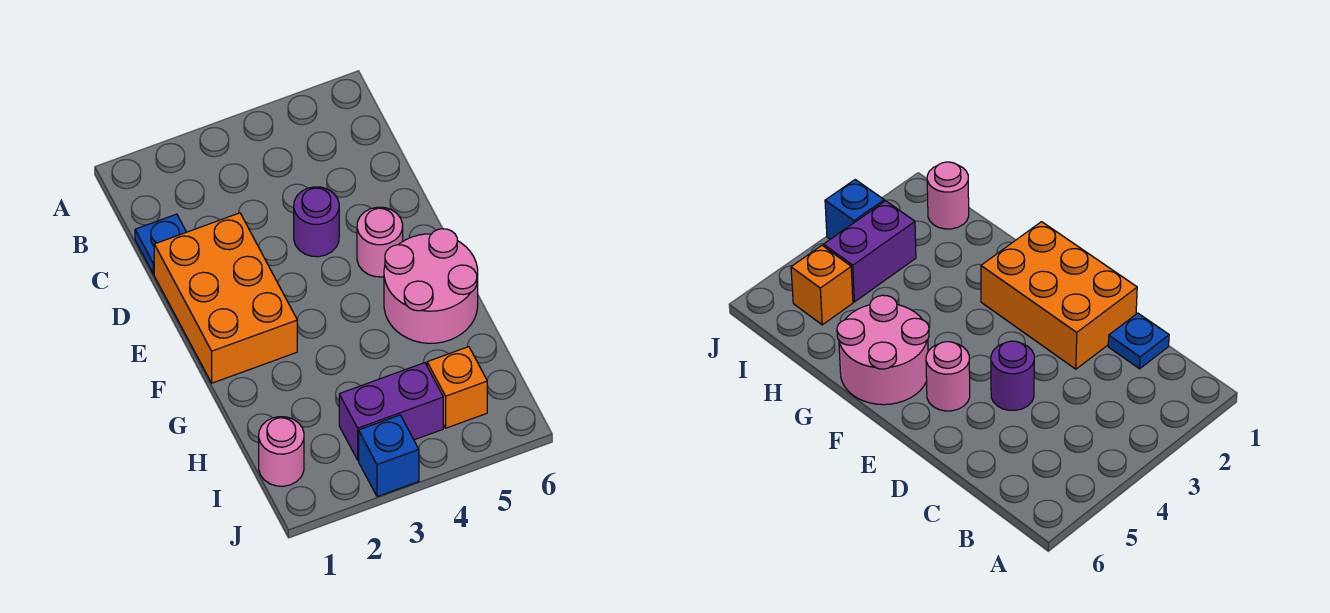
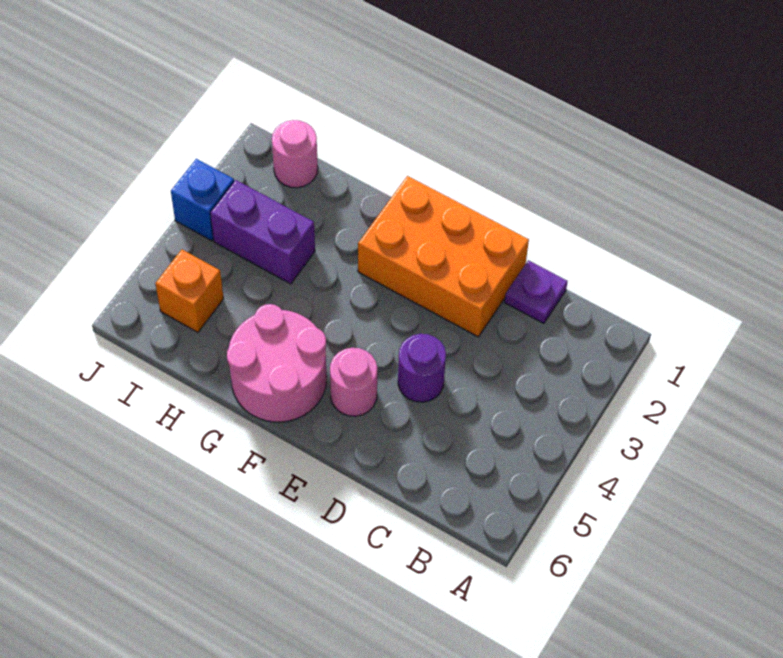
blue plate C1 level 1 -> purple plate C1 level 1
purple brick I3:I4 level 1 -> purple brick H3:I3 level 1

